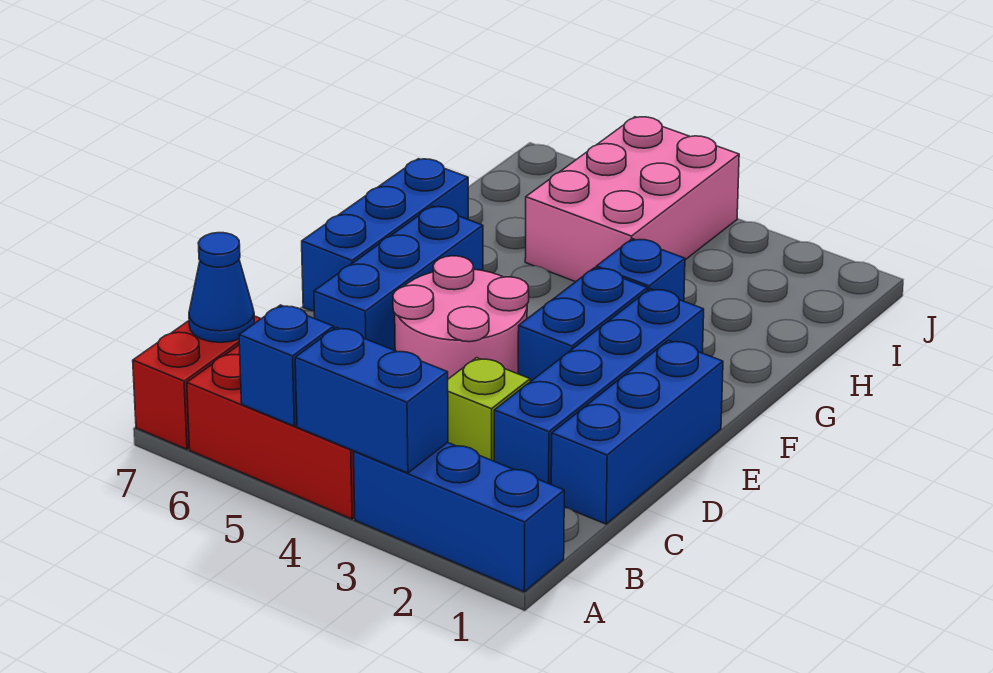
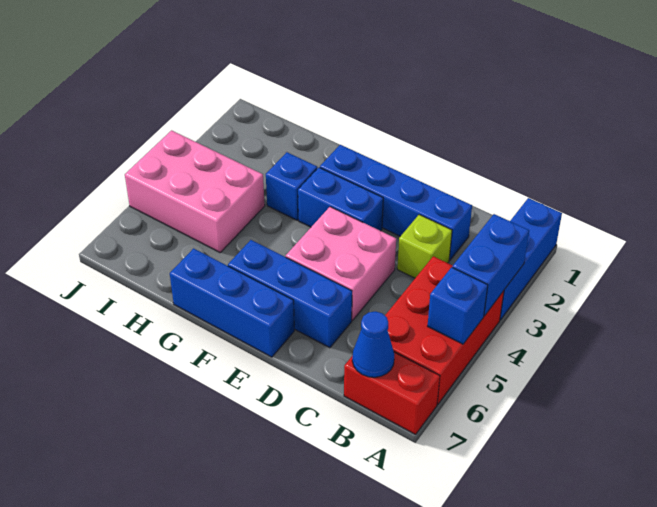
blue brick C1:E1 level 1 -> none
pink round brick D4:E5 level 1 -> pink brick D4:E5 level 1

